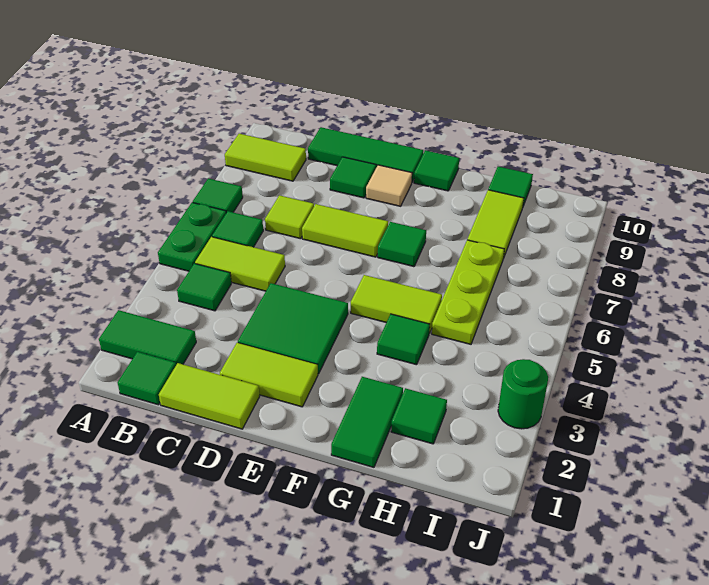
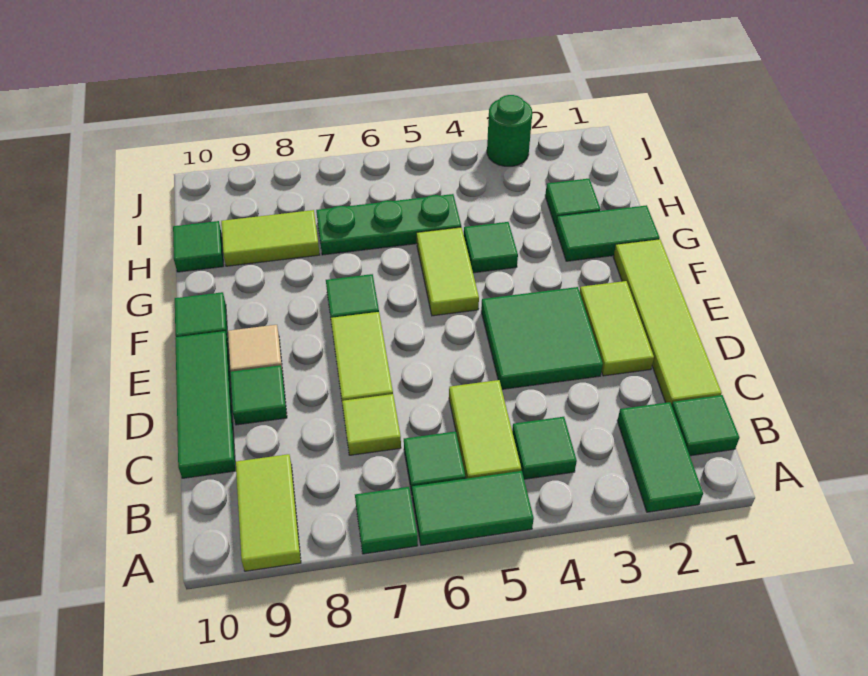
green plate A5:A6 level 1 -> green tile A5:A6 level 1
lime tile C1:D1 level 1 -> lime tile C1:F1 level 1
lime plate H5:H7 level 1 -> green plate H5:H7 level 1

